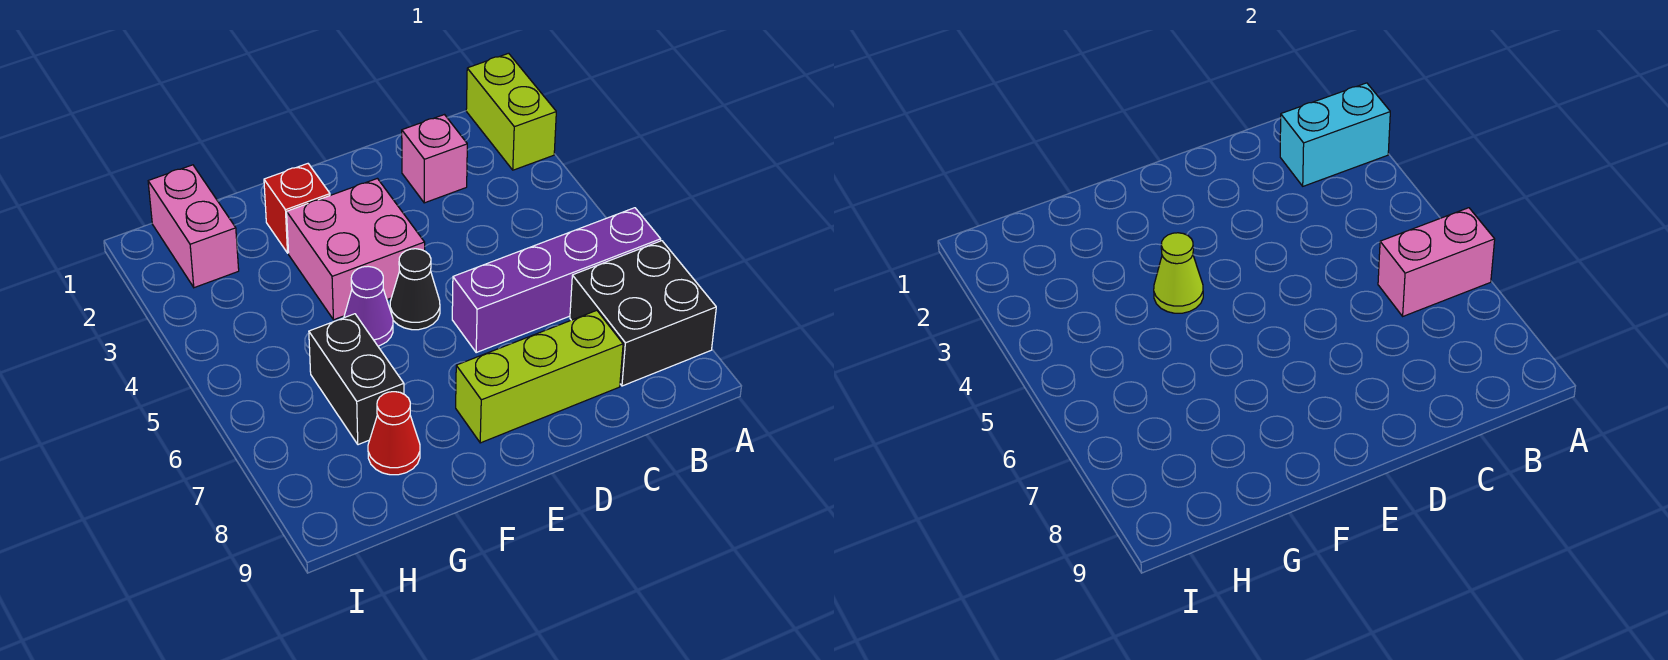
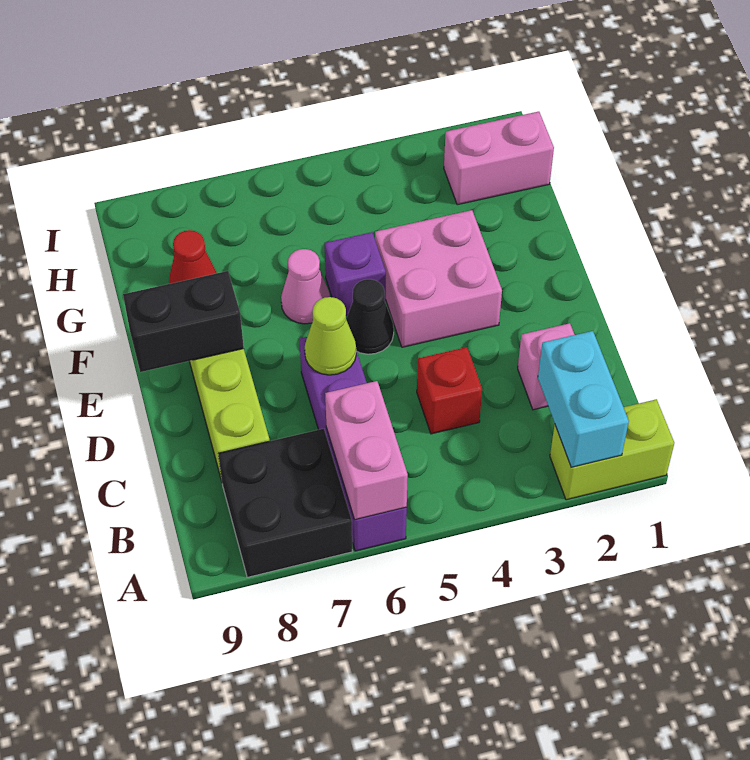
red brick F2 level 1 -> red brick C4 level 1
lime cone F4 level 2 -> lime cone D6 level 2
purple cone F5 level 1 -> purple brick F5 level 1
none -> pink cone F6 level 1
black brick G6:G7 level 1 -> black brick E8:E9 level 2

